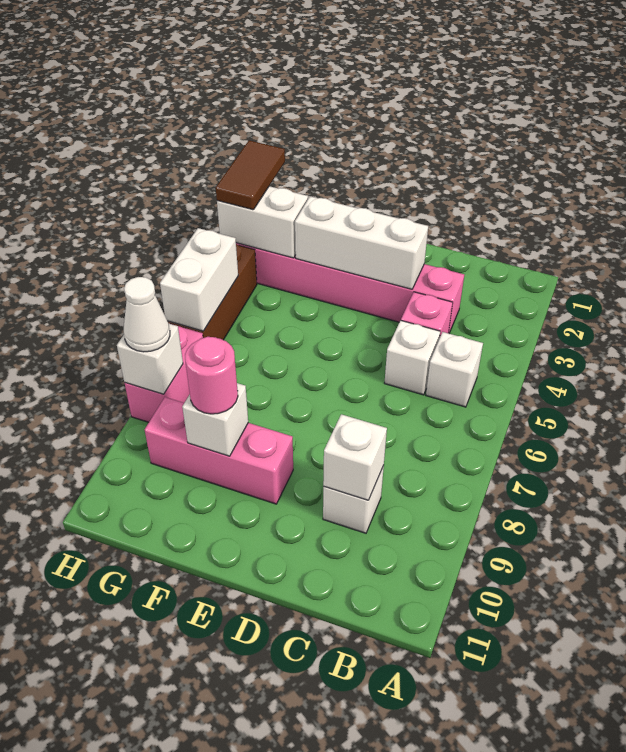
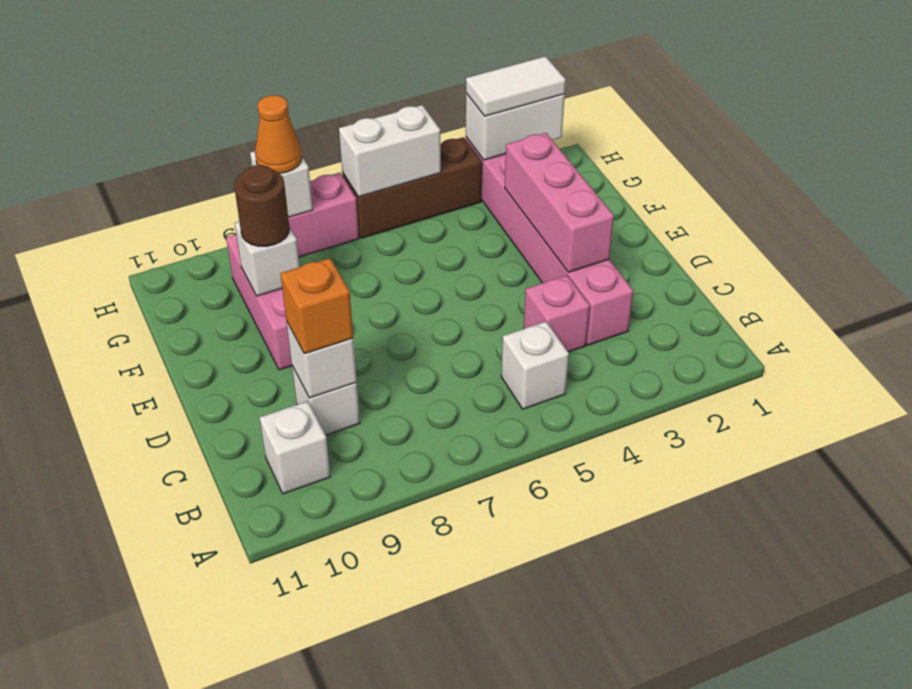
white brick C5 level 1 -> white brick B10 level 1
none -> orange brick C9 level 3
white brick D3:F3 level 2 -> pink brick D3:F3 level 2
pink round brick F9 level 3 -> brown round brick F9 level 3
white brick G3:H3 level 2 -> white brick H2:H3 level 2
brown tile H2:H3 level 3 -> white tile H2:H3 level 3
white cone H8 level 3 -> orange cone H8 level 3

